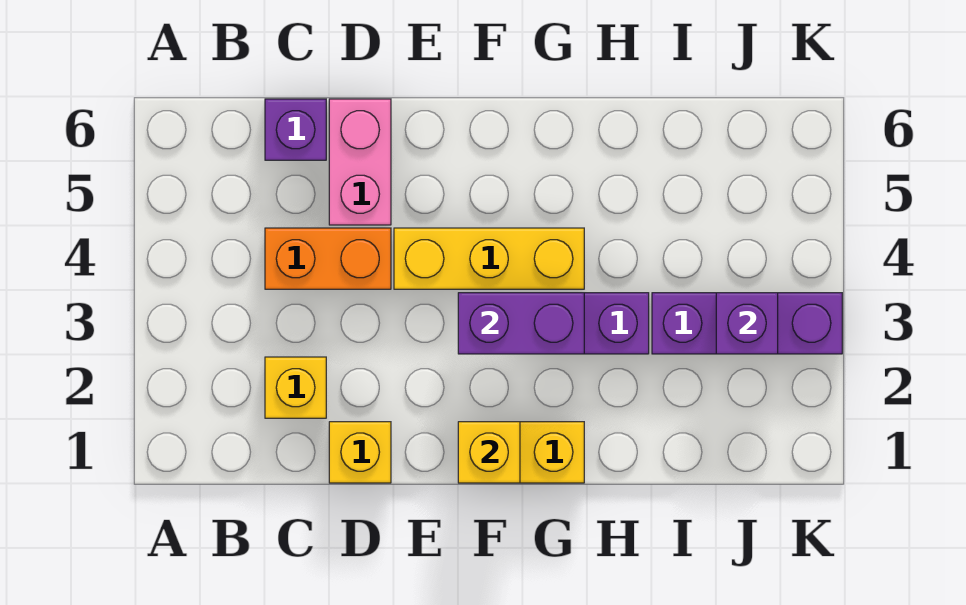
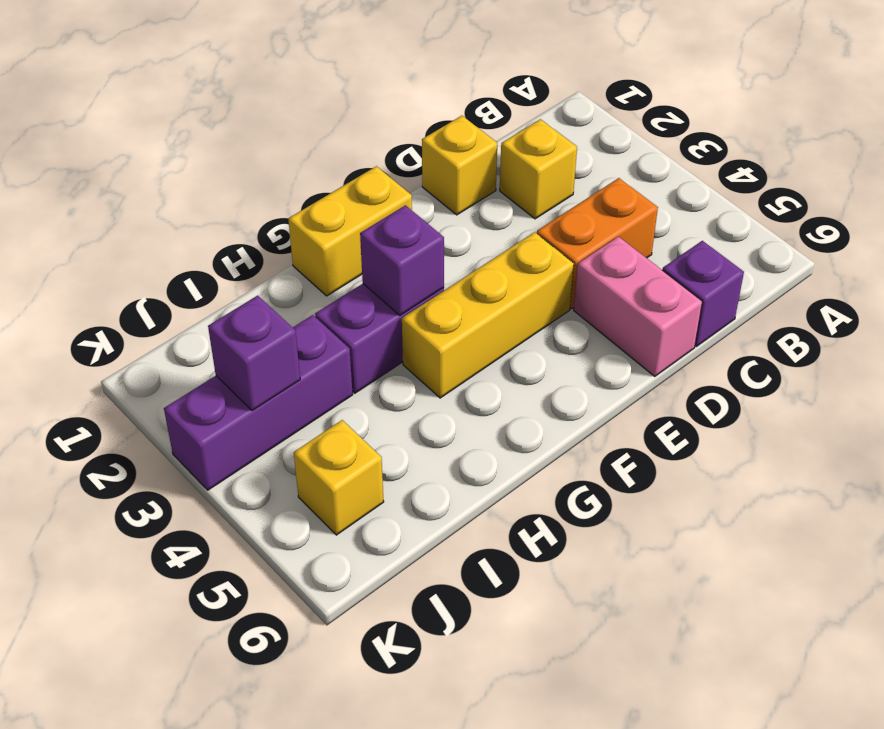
yellow brick F1 level 2 -> yellow brick J5 level 1
purple brick F3:G3 level 2 -> purple brick G3 level 2

